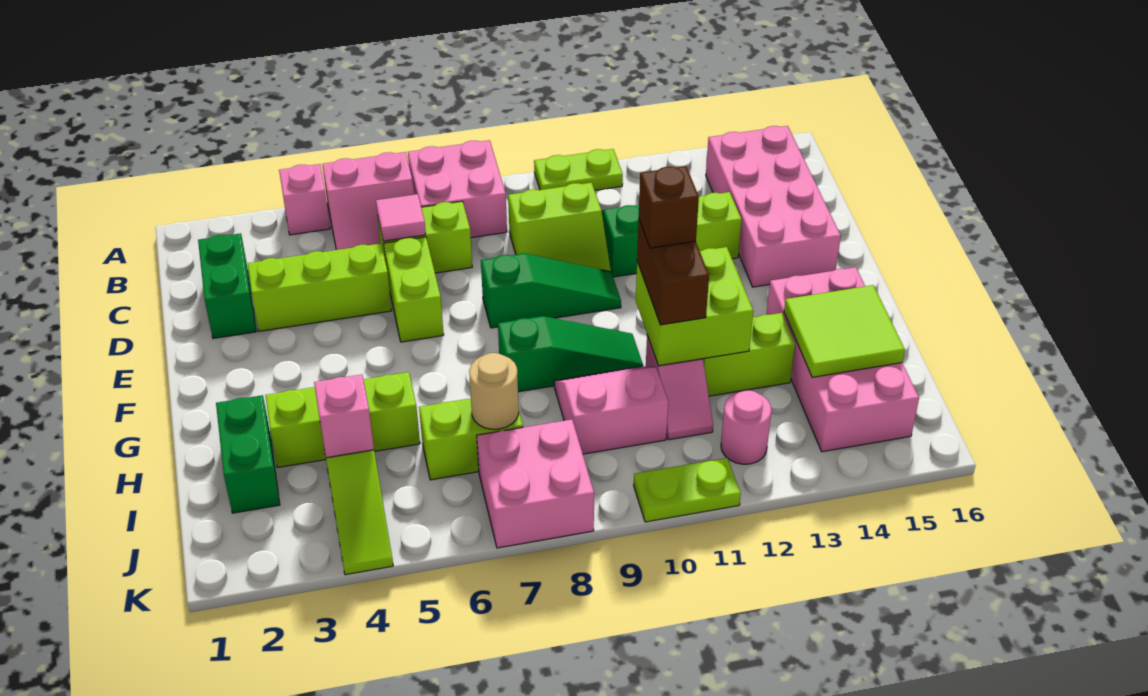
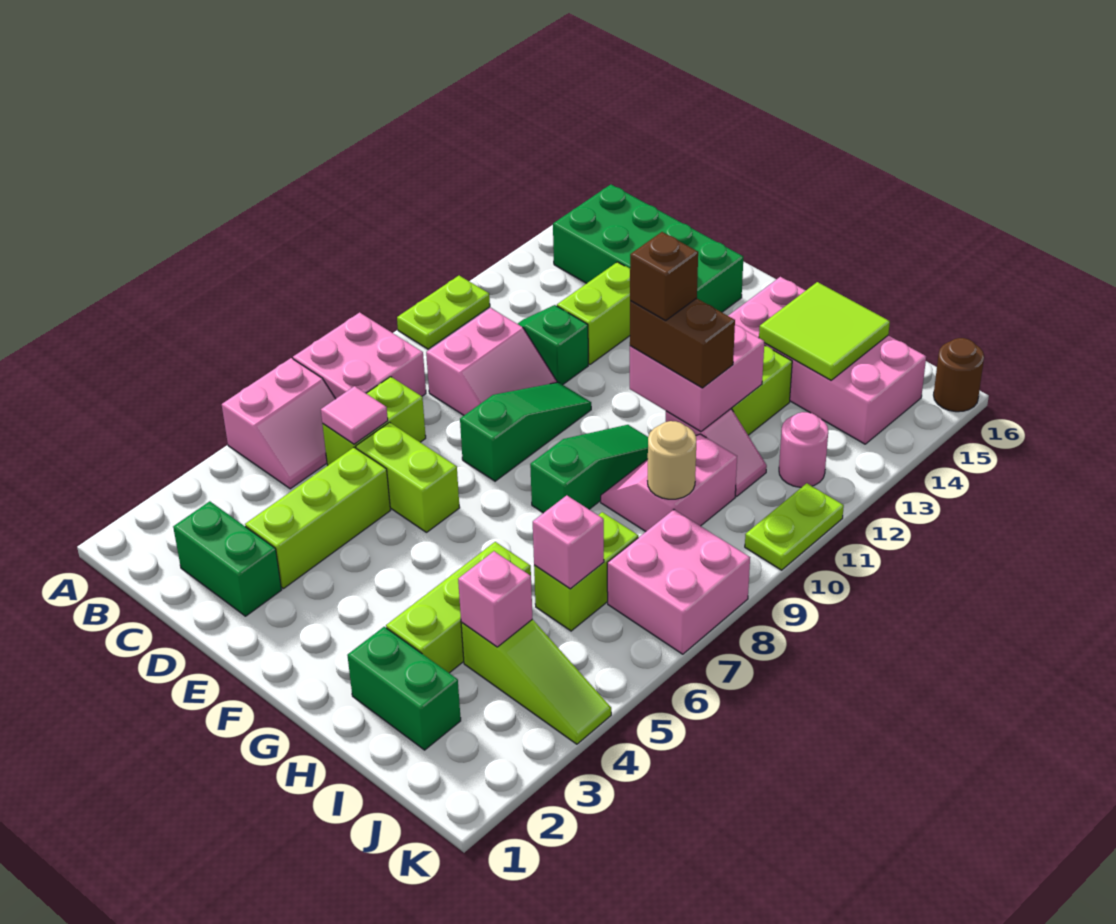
pink brick A4 level 1 -> pink brick I6 level 2
pink brick B14:E15 level 1 -> green brick B14:E15 level 1
lime slope C9:D10 level 1 top C -> pink slope C9:D10 level 1 top C
lime brick G11:H12 level 2 -> pink brick G11:H12 level 2
tan round brick I7 level 2 -> tan round brick I9 level 2
none -> brown round brick K16 level 1

